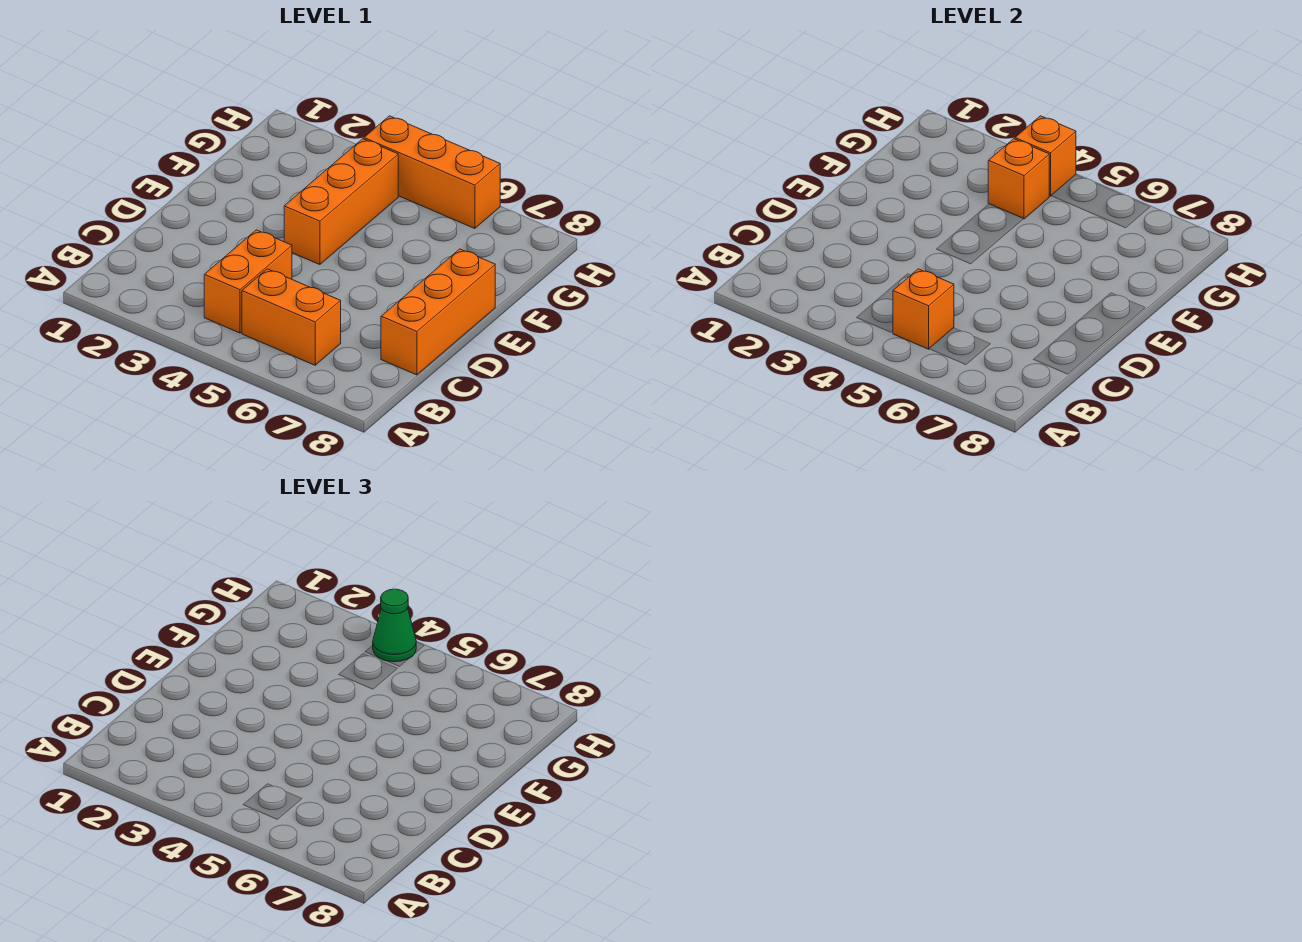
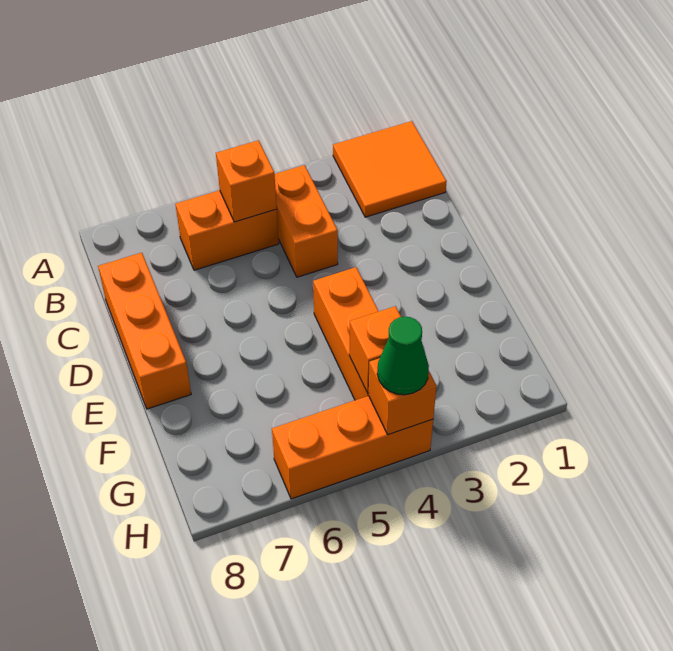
none -> orange tile A1:B2 level 1

